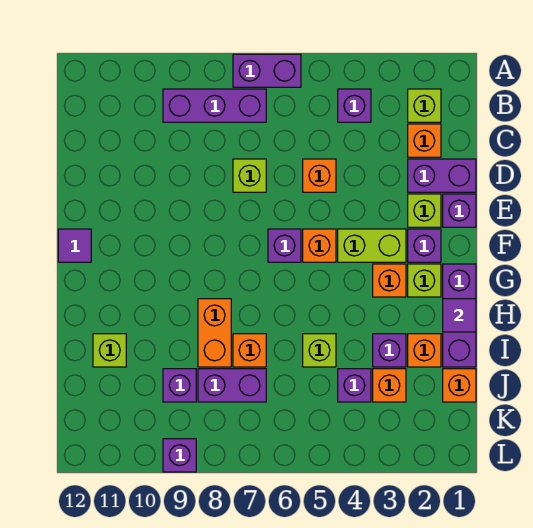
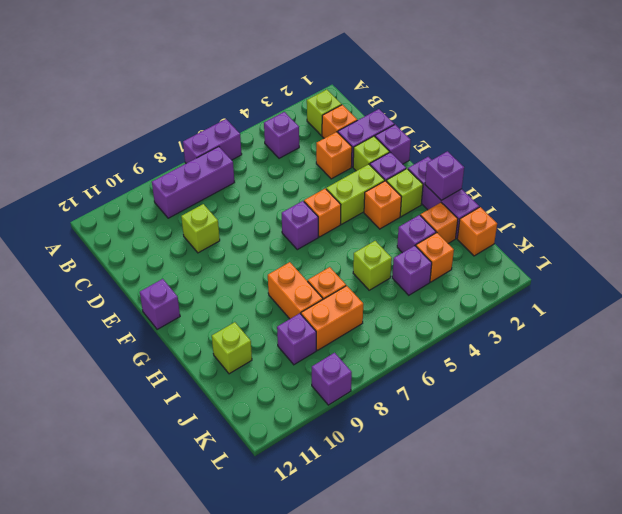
orange brick D5 level 1 -> orange brick D3 level 1
lime brick D7 level 1 -> lime brick D9 level 1
purple tile F12 level 1 -> purple brick F12 level 1
purple tile H1 level 2 -> purple brick H1 level 2
purple brick J7:J8 level 1 -> orange brick J7:J8 level 1

